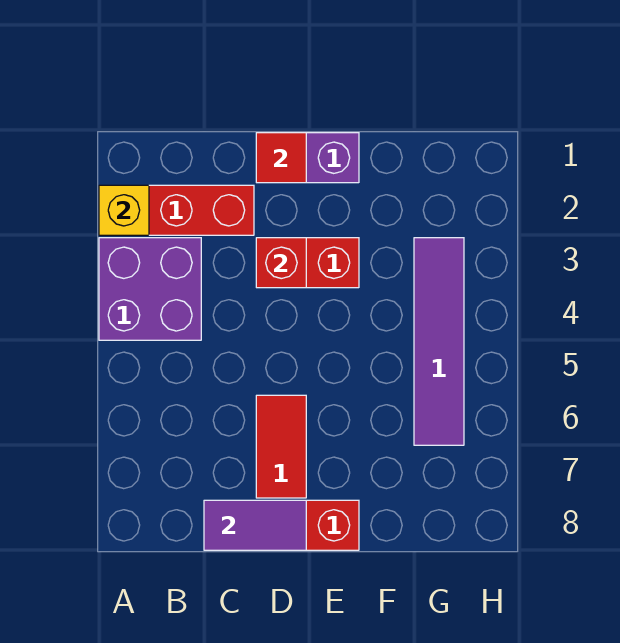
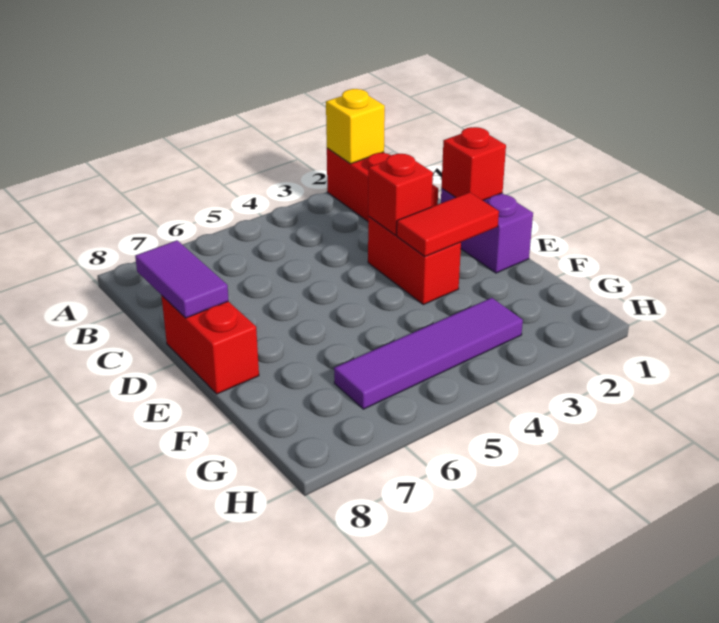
purple brick A3:B4 level 1 -> none
red tile D1 level 2 -> red brick D1 level 2
red tile D6:D7 level 1 -> red tile E2:E3 level 2

